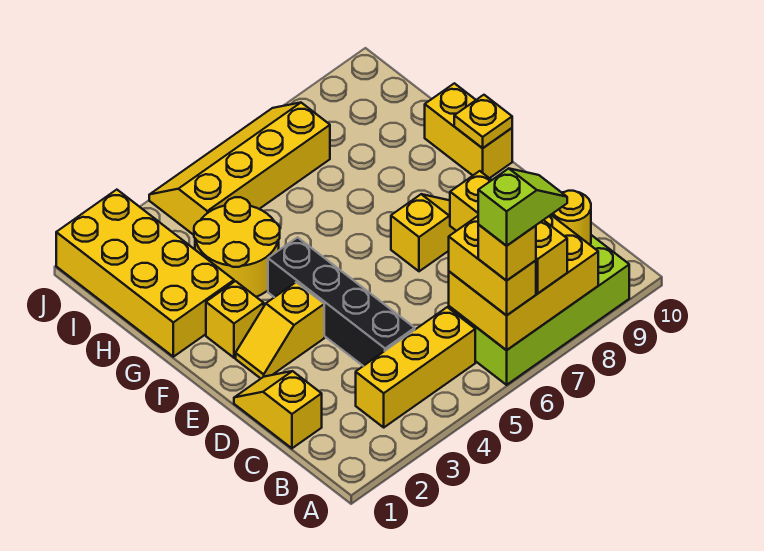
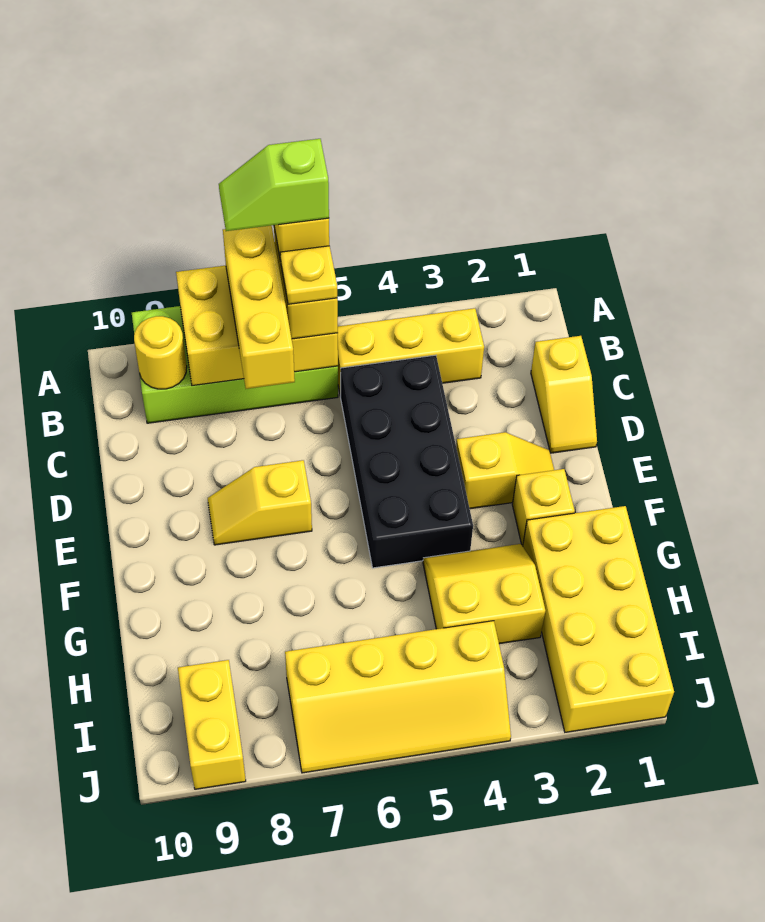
black brick C4:F4 level 1 -> black brick C4:F5 level 1
yellow brick F10:G10 level 1 -> yellow brick I9:J9 level 1
yellow plate F10 level 2 -> yellow plate B6 level 4
yellow round brick G3:H4 level 1 -> yellow slope G3:H4 level 1 top H

